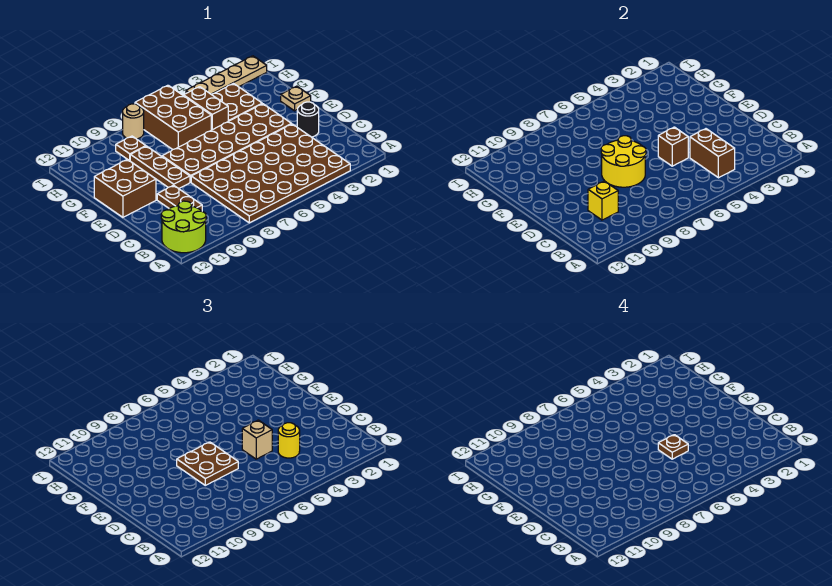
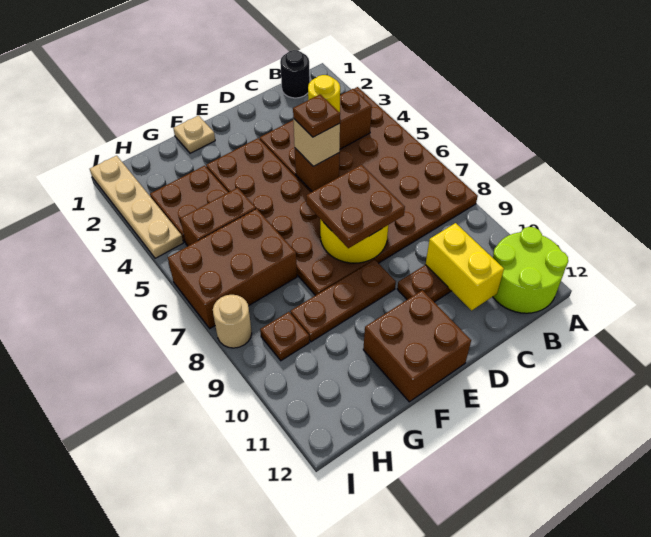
yellow brick C10 level 2 -> yellow brick C10:C11 level 2
black round brick D2 level 1 -> black round brick B1 level 1

